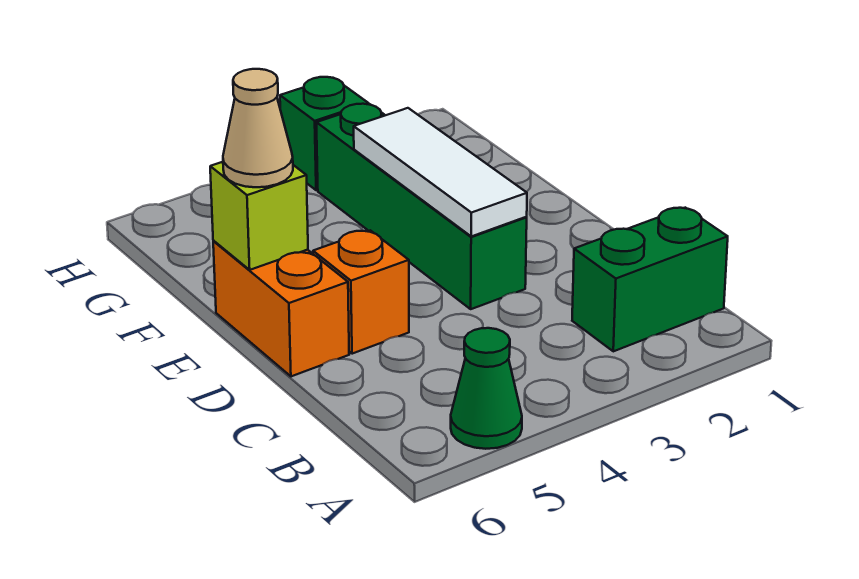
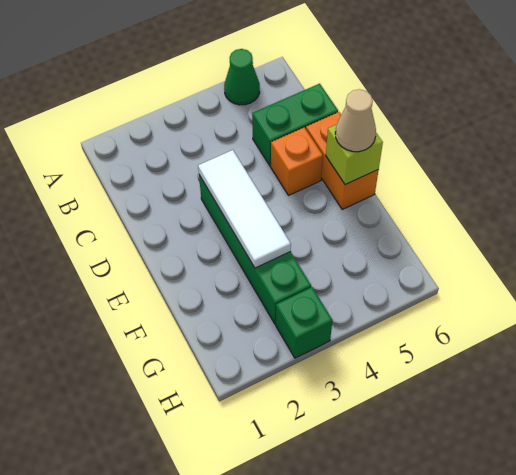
green brick B1:B2 level 1 -> green brick C5:C6 level 1

